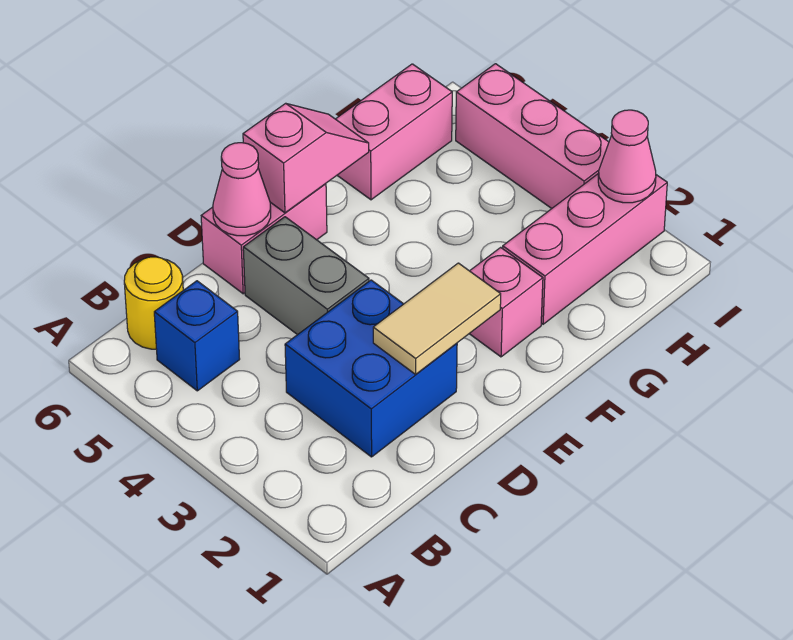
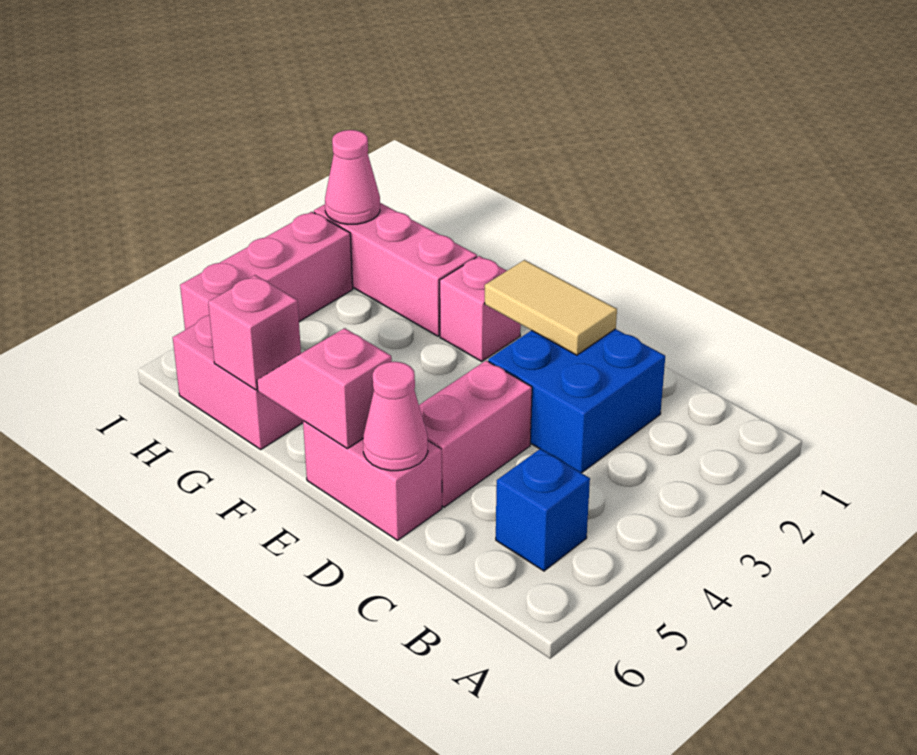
yellow round brick B6 level 1 -> none
grey brick D4:D5 level 1 -> pink brick D4:D5 level 1
none -> pink brick G6 level 2

